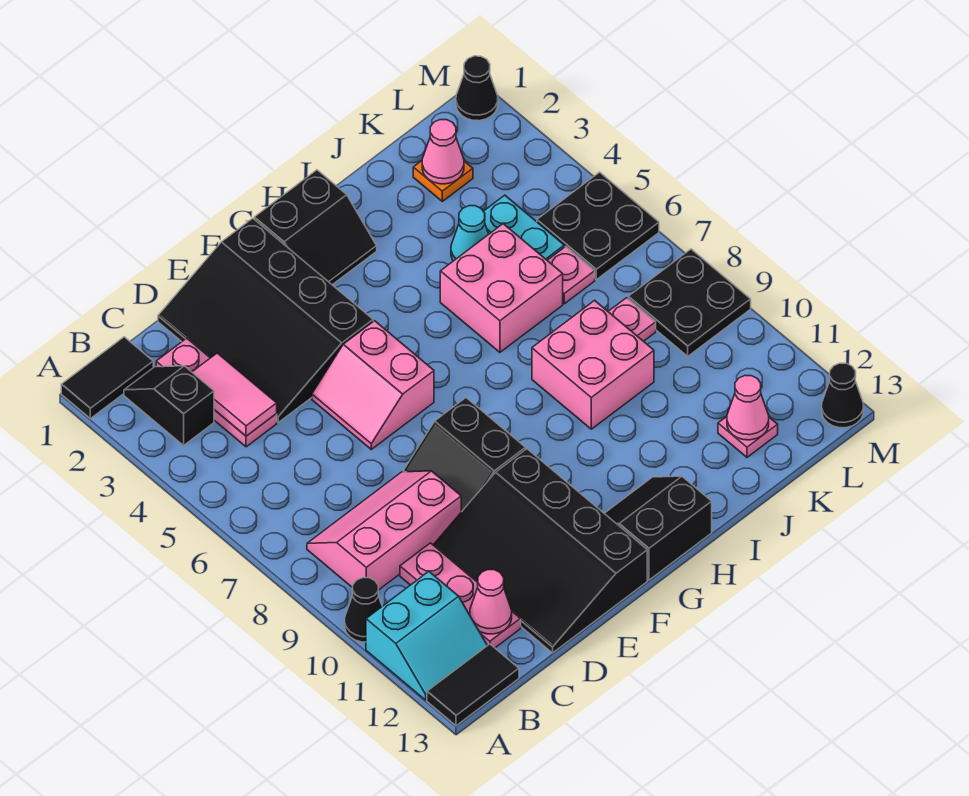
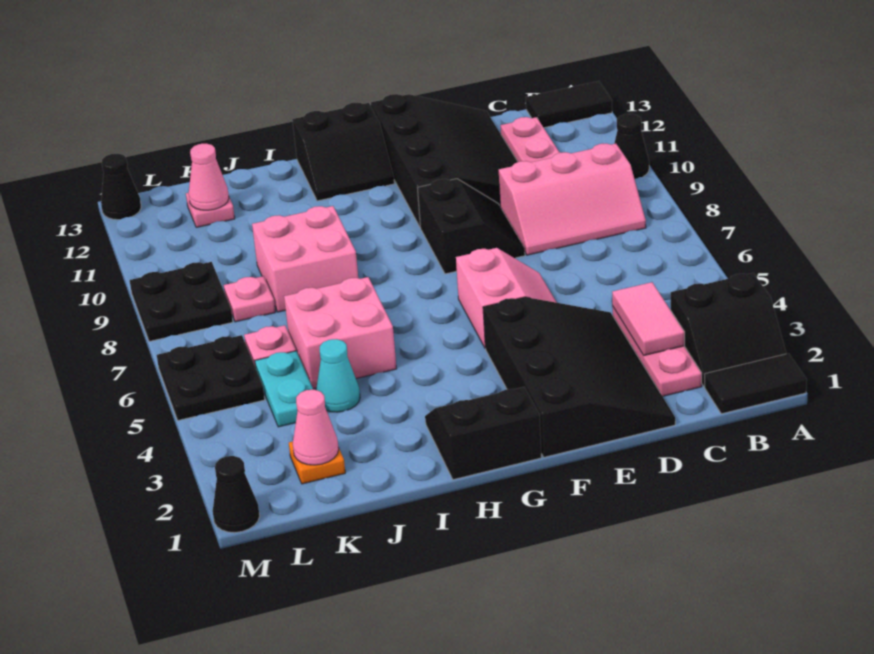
cyan slope A11:B12 level 1 top 11 -> none
black slope B2:B3 level 1 top 3 -> black slope A2:B3 level 1 top 3
pink cone C12 level 2 -> none

